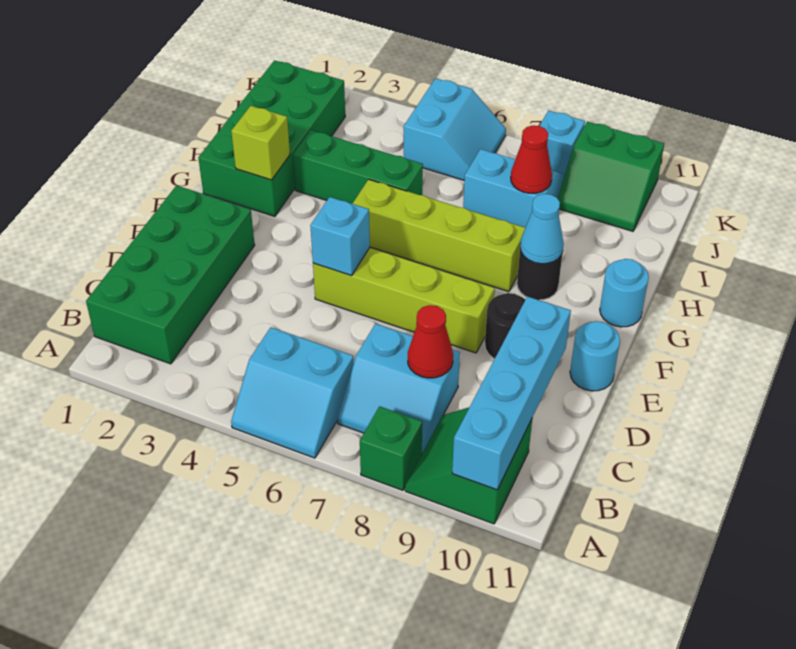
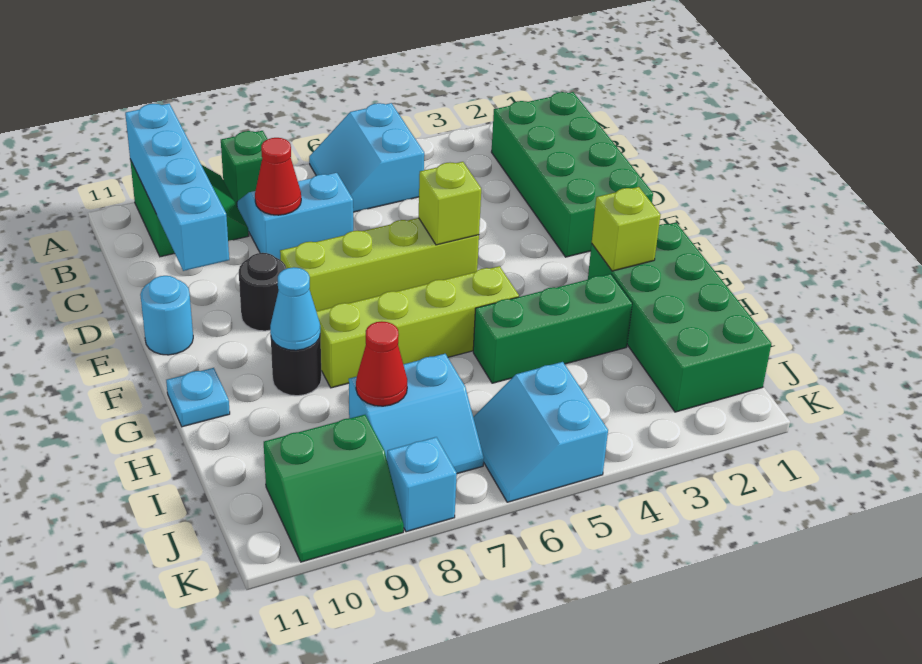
cyan slope A5:B6 level 1 top B -> cyan slope A5:B6 level 1 top 5
cyan brick E5 level 2 -> lime brick E5 level 2
cyan round brick G11 level 1 -> cyan plate G11 level 1
green slope J9:K10 level 1 top K -> green slope J9:K10 level 1 top J

